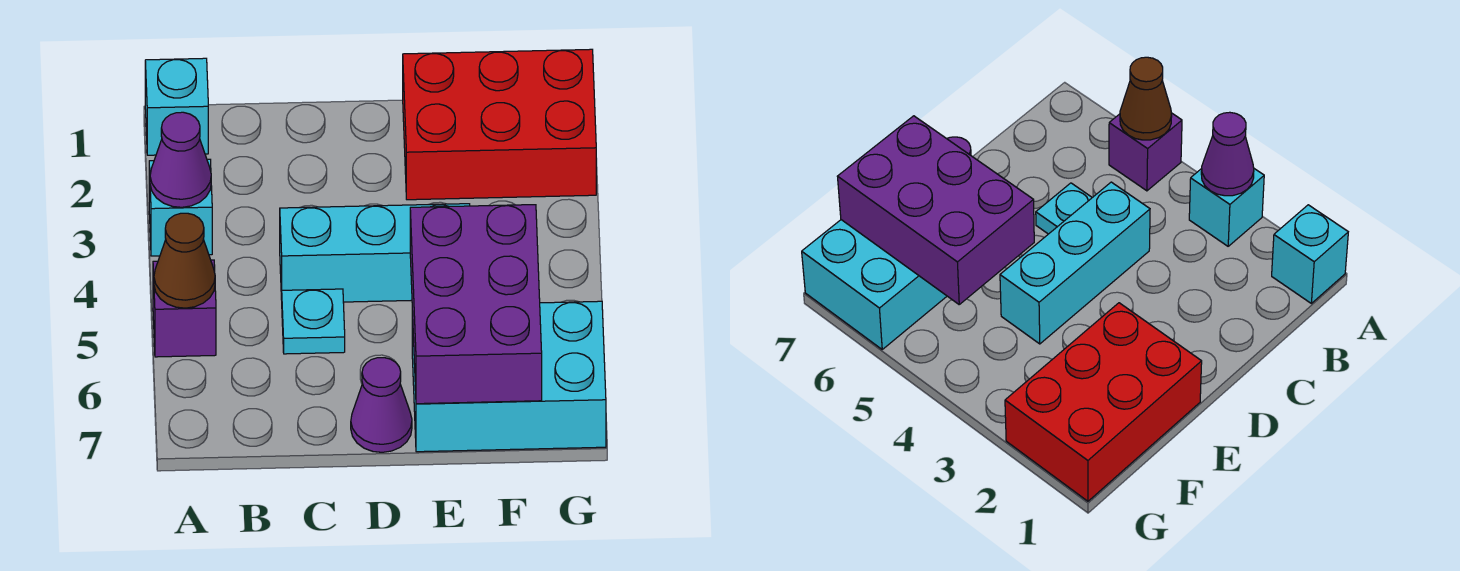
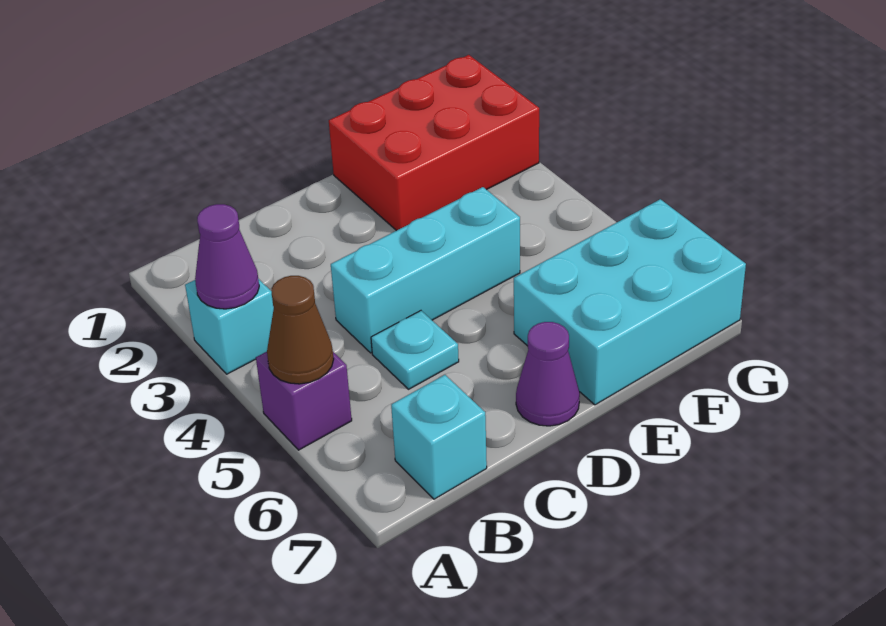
cyan brick A1 level 1 -> cyan brick B7 level 1
purple brick E5:F7 level 2 -> none

